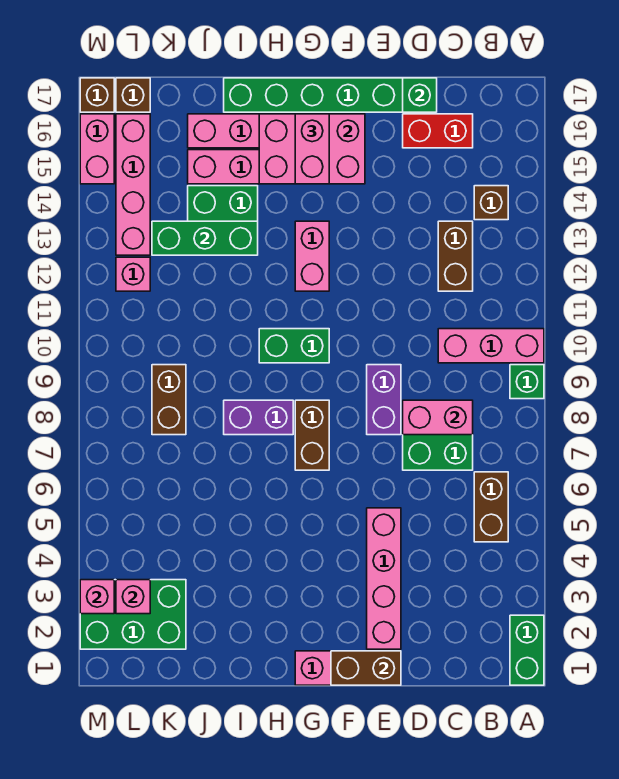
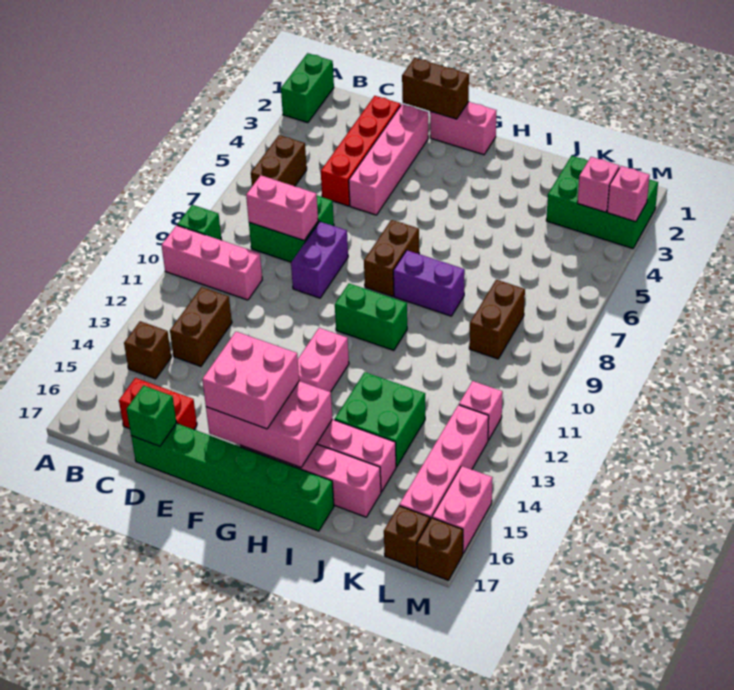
none -> red brick D2:D5 level 1
pink brick G15:G16 level 3 -> pink brick F15:G16 level 3
green brick I13:K13 level 2 -> none

